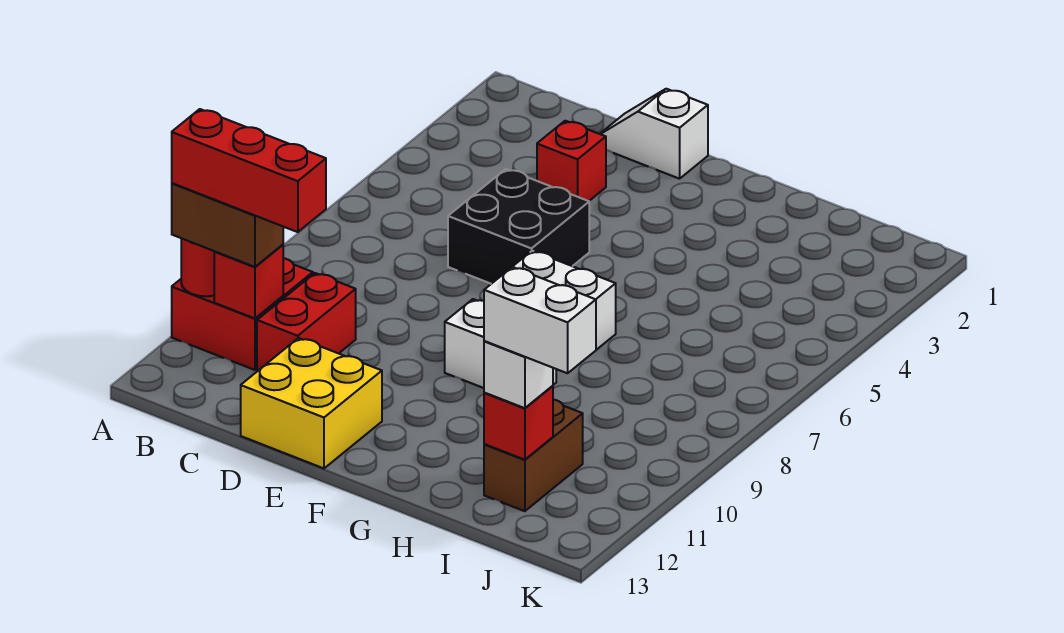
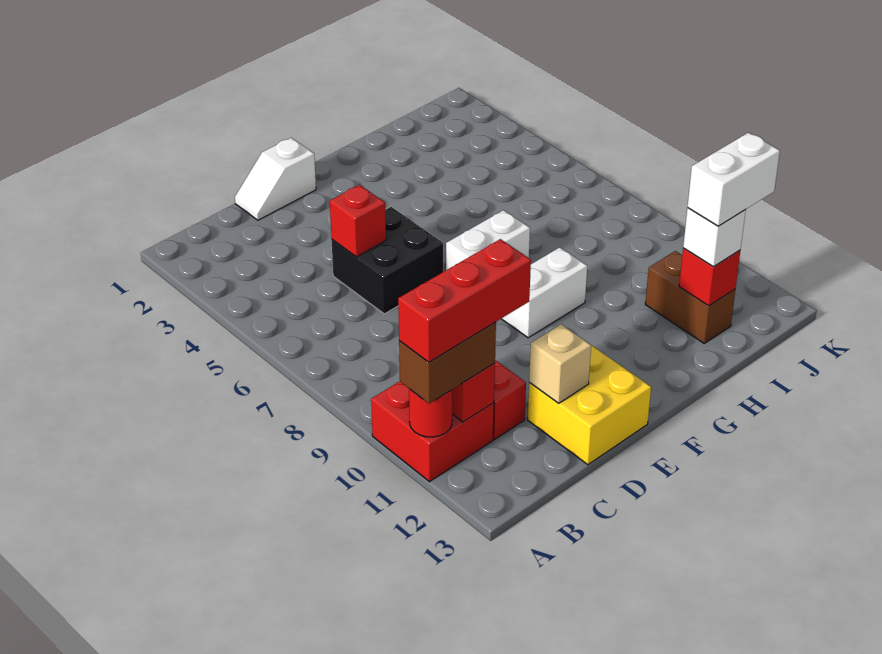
red brick D3 level 1 -> red brick D5 level 2
none -> tan brick D12 level 2

